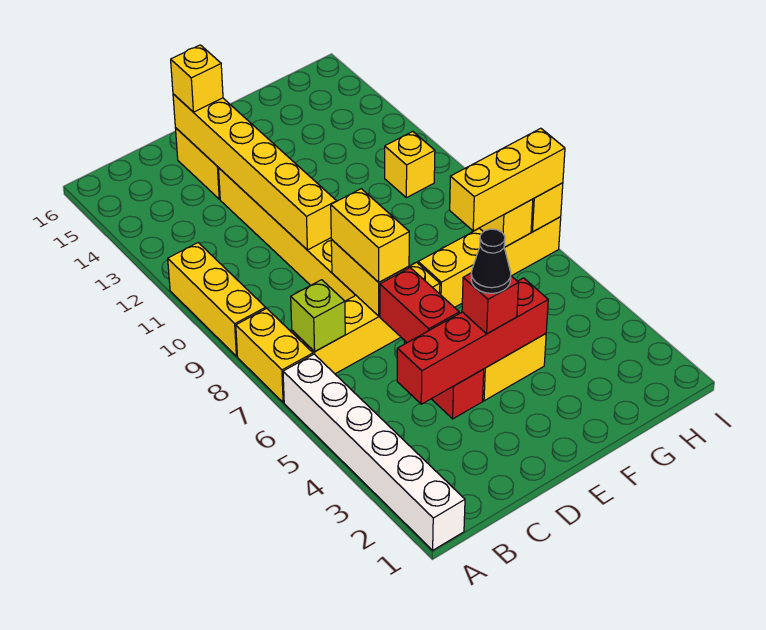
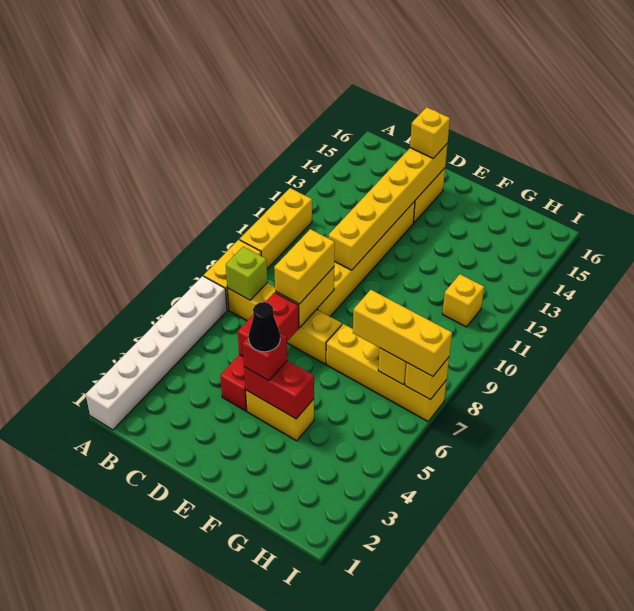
red brick C4:F4 level 2 -> red brick E4:F4 level 2

